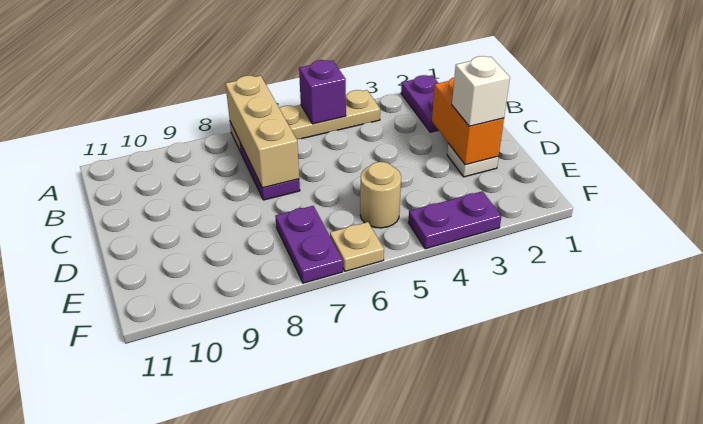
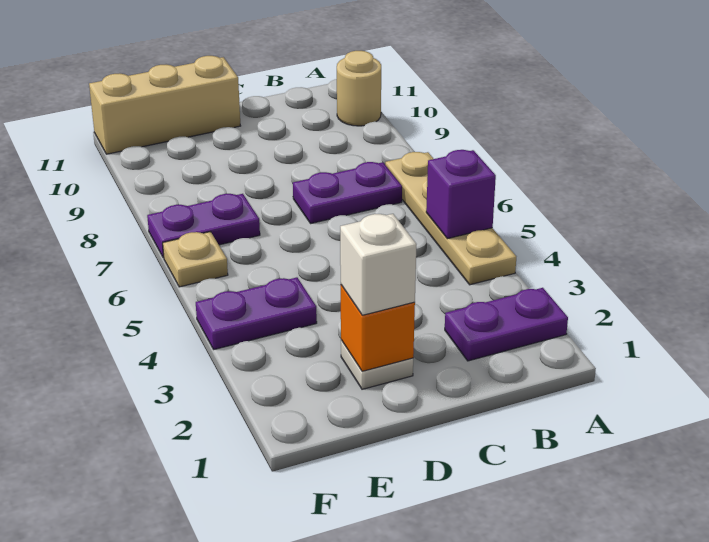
tan brick A7:C7 level 2 -> tan brick D11:F11 level 1
orange brick C2:D2 level 2 -> orange brick D2 level 2
tan round brick E5 level 1 -> tan round brick A10 level 1
purple plate F3:F4 level 1 -> purple plate E4:F4 level 1

